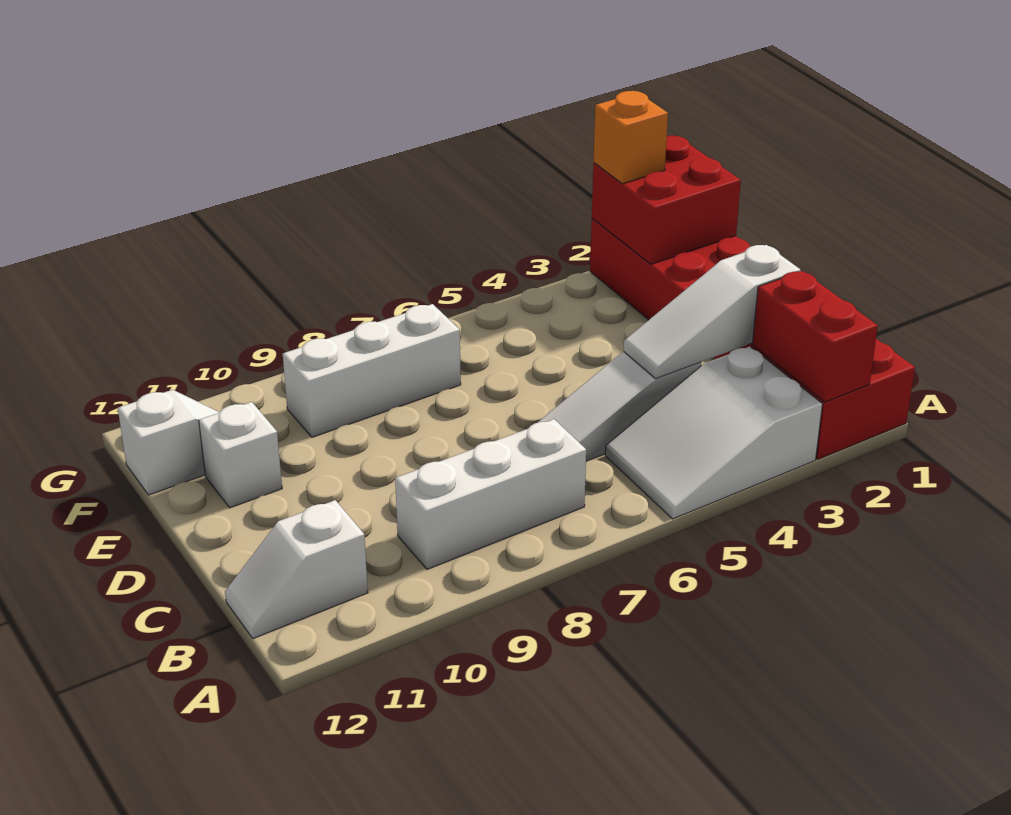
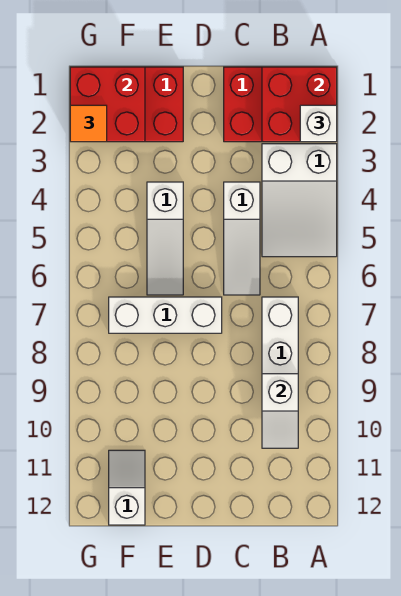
red brick A2:B2 level 2 -> red brick A1:B2 level 2
white slope B11:B12 level 1 top 11 -> white slope B9:B10 level 2 top 9
white slope C2:C4 level 2 top 2 -> white slope E4:E6 level 1 top 4
white brick E11 level 1 -> white brick A2 level 3
white brick F7:F9 level 1 -> white brick D7:F7 level 1
orange brick G2 level 3 -> orange tile G2 level 3

